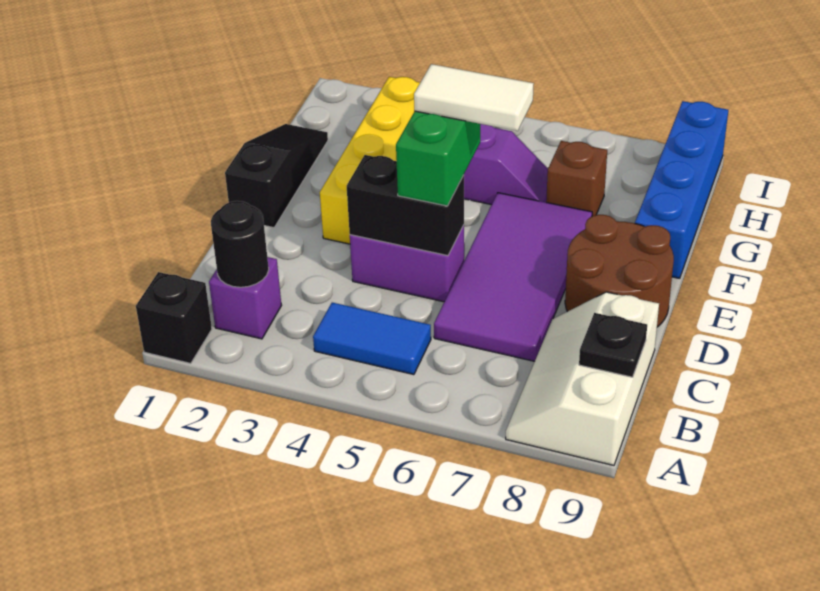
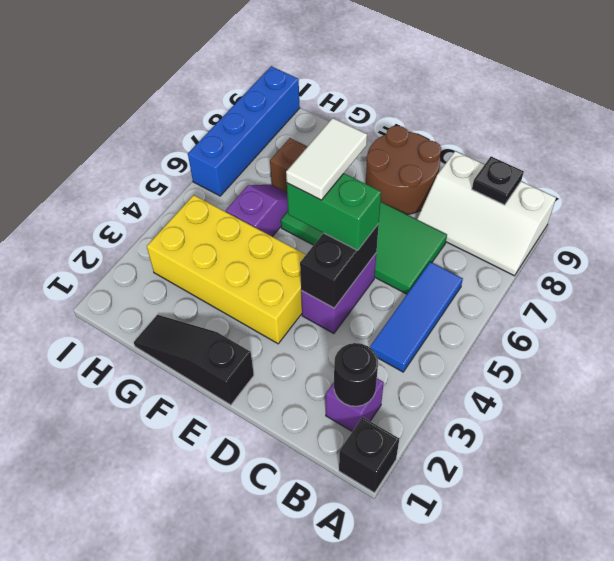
blue tile B4:B5 level 1 -> blue tile B4:B6 level 1
purple tile C6:F7 level 1 -> green tile C6:F7 level 1
blue brick F9:I9 level 1 -> blue brick I6:I9 level 1

